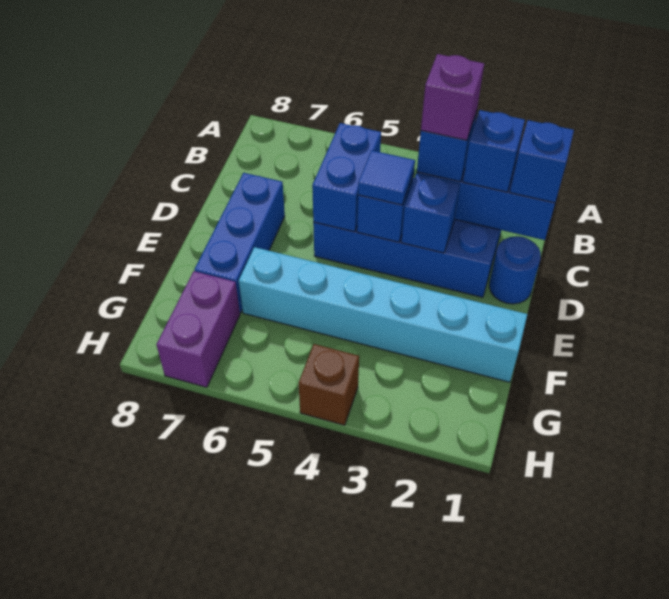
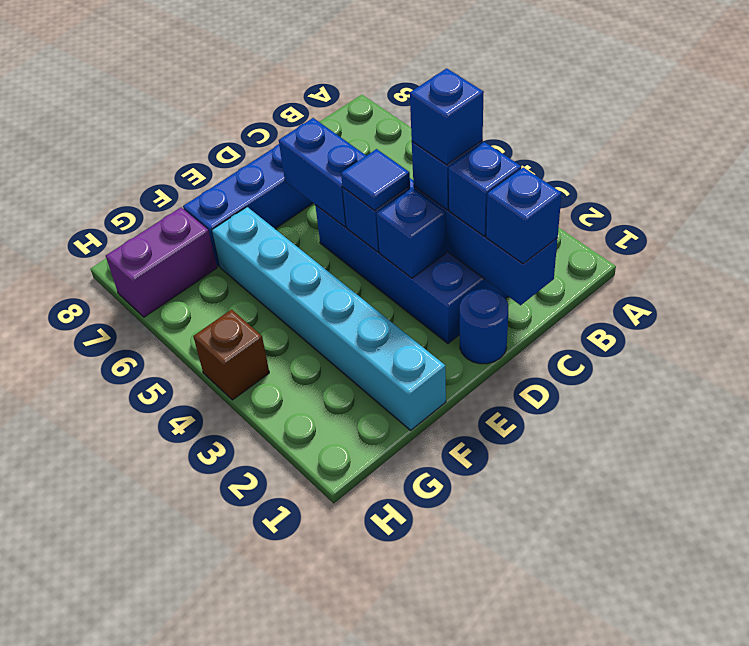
purple brick C3 level 4 -> blue brick C3 level 4
blue brick C5:D5 level 2 -> blue brick D5:D6 level 2

